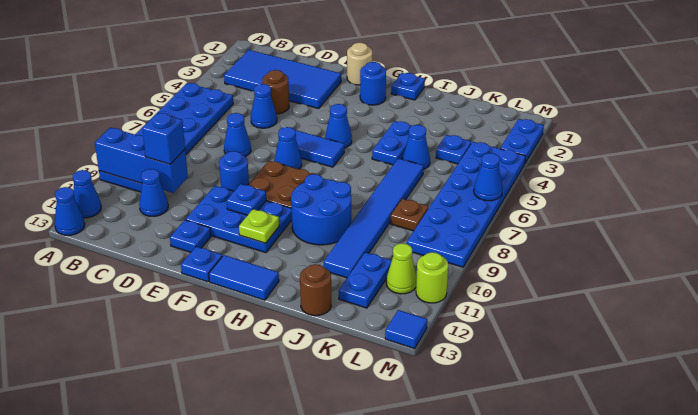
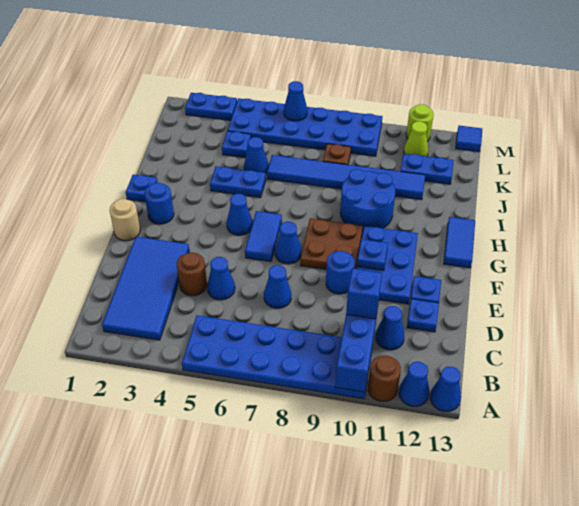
blue plate F13 level 1 -> blue plate D12 level 1
lime plate G11 level 2 -> none
brown round brick J13 level 1 -> brown round brick A11 level 1

